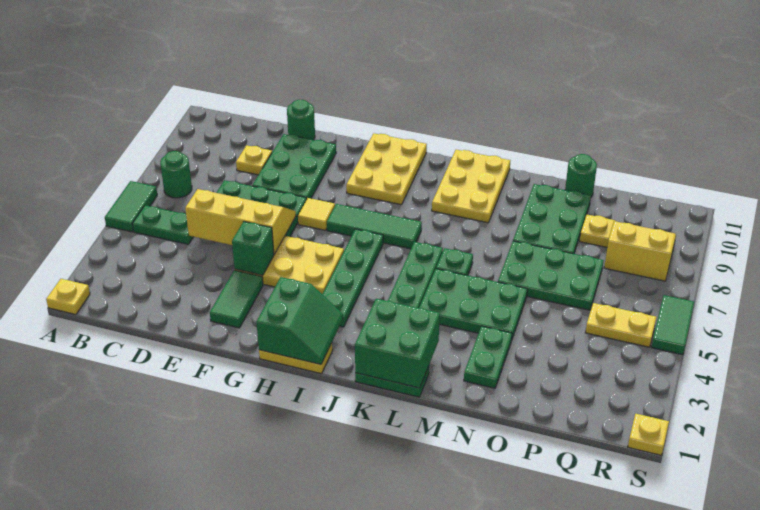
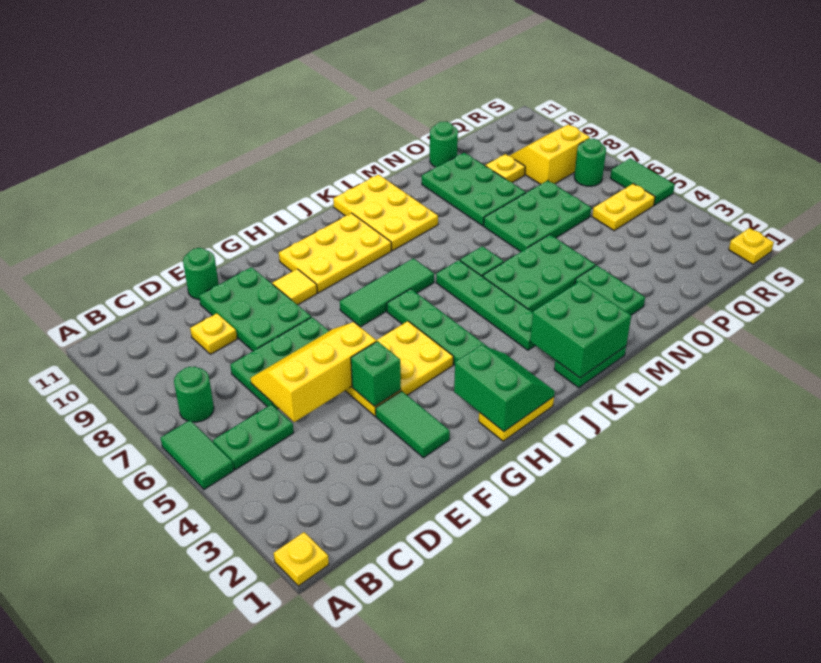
yellow tile G7 level 1 -> yellow tile G9 level 1
yellow plate H9:I11 level 1 -> yellow plate H9:J10 level 1
none -> green round brick R7 level 1

